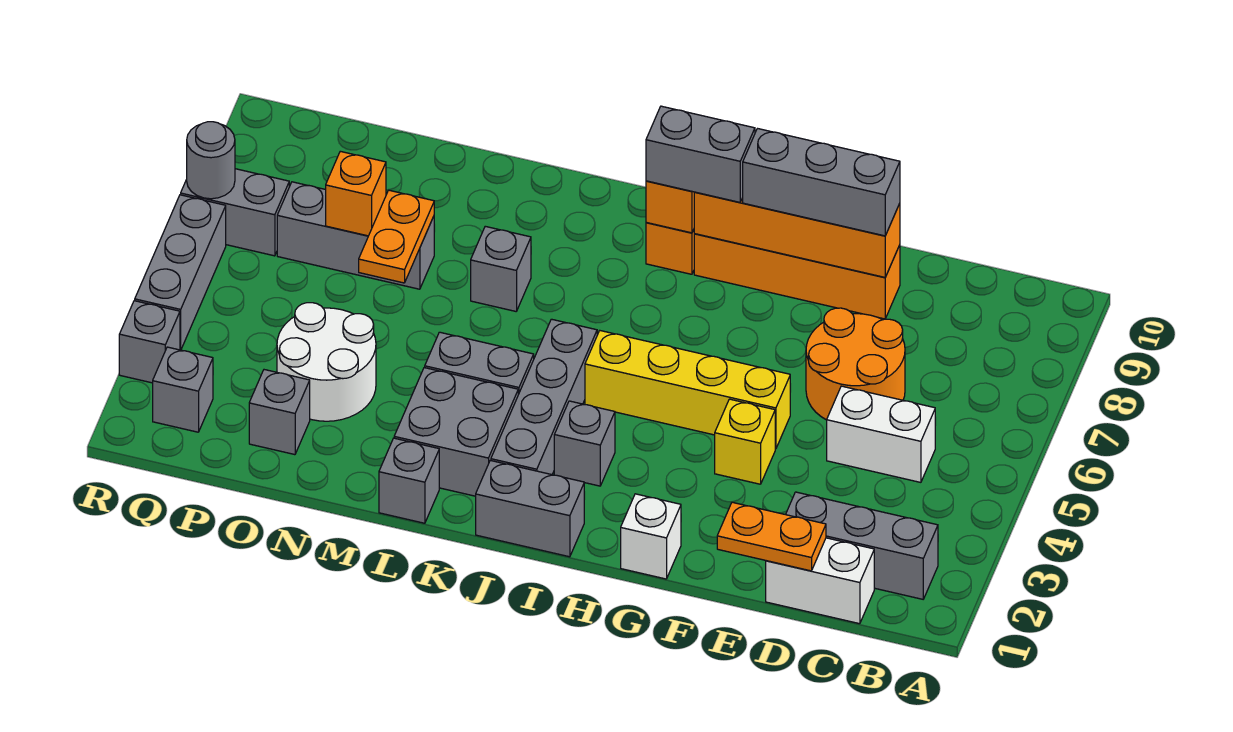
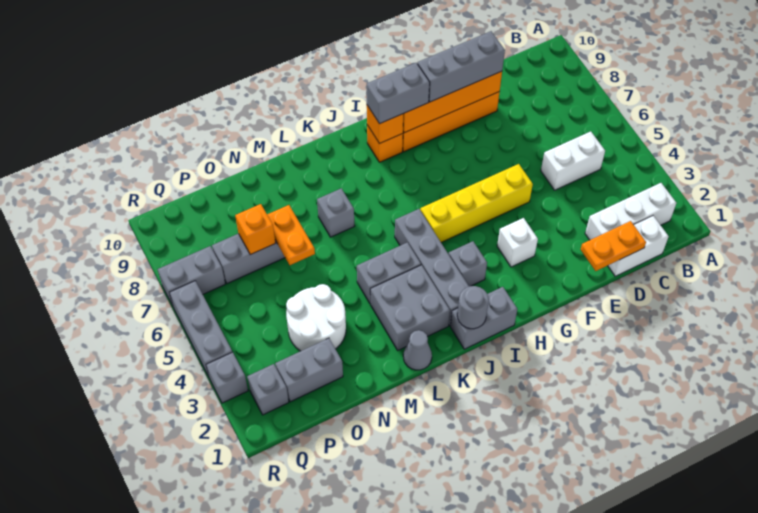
grey brick B2:D2 level 1 -> white brick B2:D2 level 1
orange round brick D6:E7 level 1 -> none
yellow brick F4 level 1 -> none
white brick G1 level 1 -> white brick G3 level 1
grey brick L1 level 1 -> grey cone L1 level 1
grey brick O2 level 1 -> grey brick O2:P2 level 1
grey round brick R7 level 2 -> grey round brick J1 level 2

